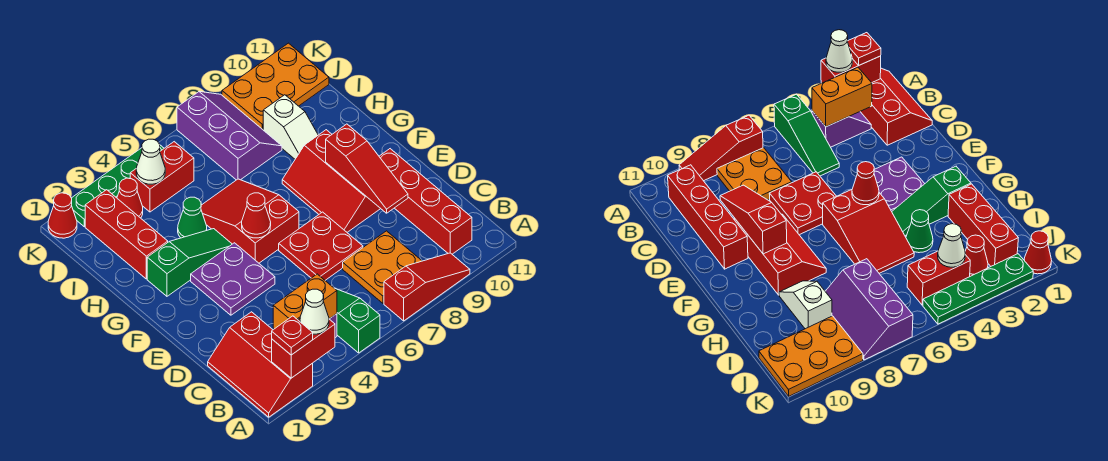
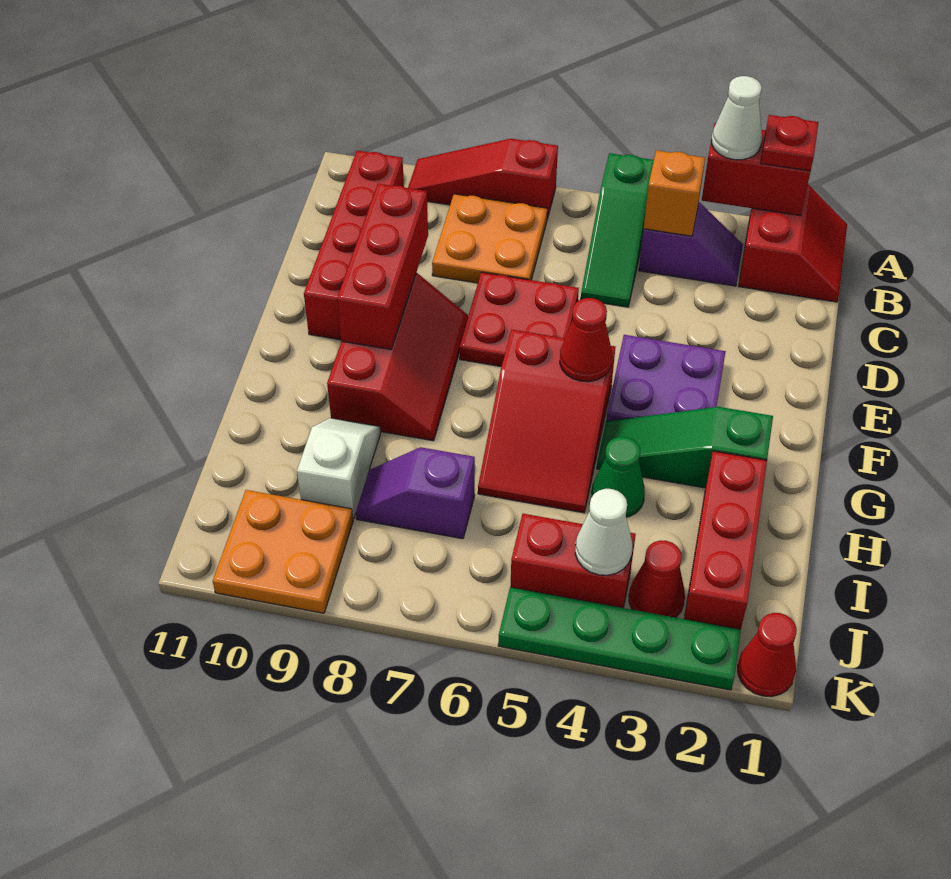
red slope A1:C2 level 1 top 2 -> red slope A1:B2 level 1 top 2
orange brick B3:B4 level 2 -> orange brick B4 level 2
red slope D9:F9 level 2 top F -> red brick D9:F9 level 2
purple slope I7:K8 level 1 top 7 -> purple slope I7:I8 level 1 top 7
orange plate J9:K11 level 1 -> orange plate J9:K10 level 1

